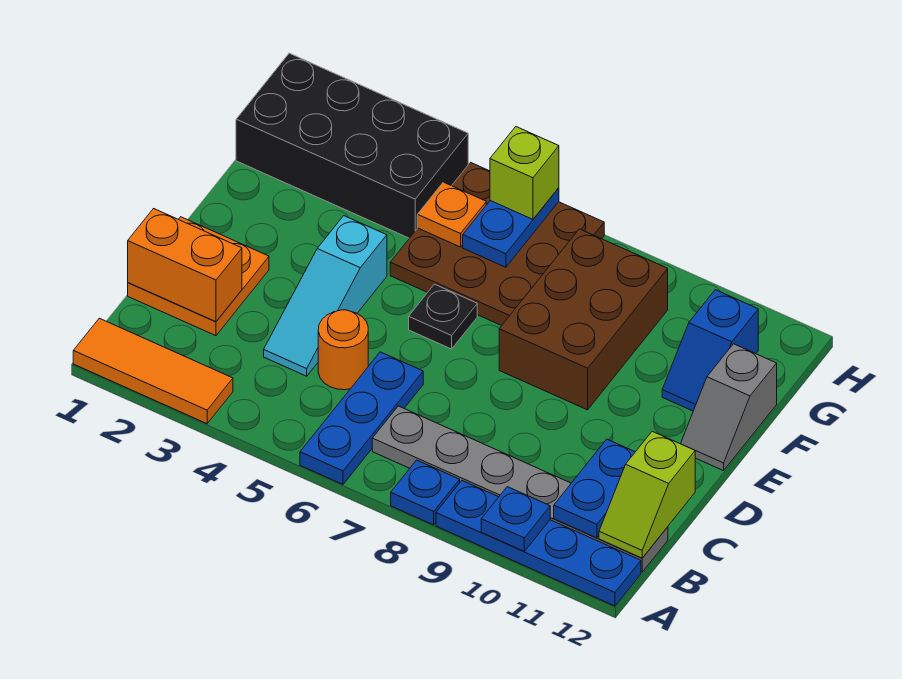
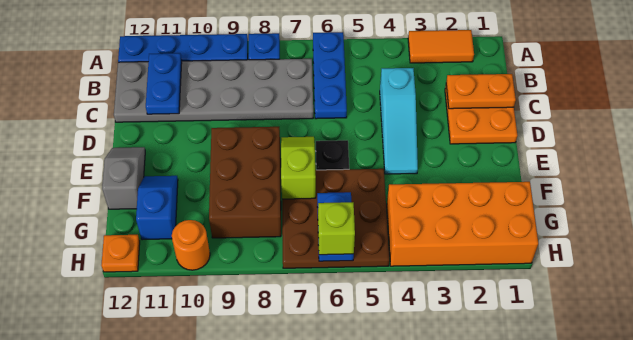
orange tile A1:A3 level 1 -> orange tile A2:A3 level 1
blue plate A10 level 2 -> none
grey plate B7:B12 level 1 -> grey plate B7:C12 level 1
lime slope B12:C12 level 2 top C -> lime slope E7:F7 level 2 top F
orange brick C1:C2 level 2 -> orange plate C1:C2 level 2
cyan slope C4:E4 level 1 top E -> cyan slope C4:E4 level 1 top C
orange round brick C5 level 1 -> orange round brick H10 level 1
black brick G1:H4 level 1 -> orange brick G1:H4 level 1
orange plate G5 level 2 -> orange plate H12 level 1

